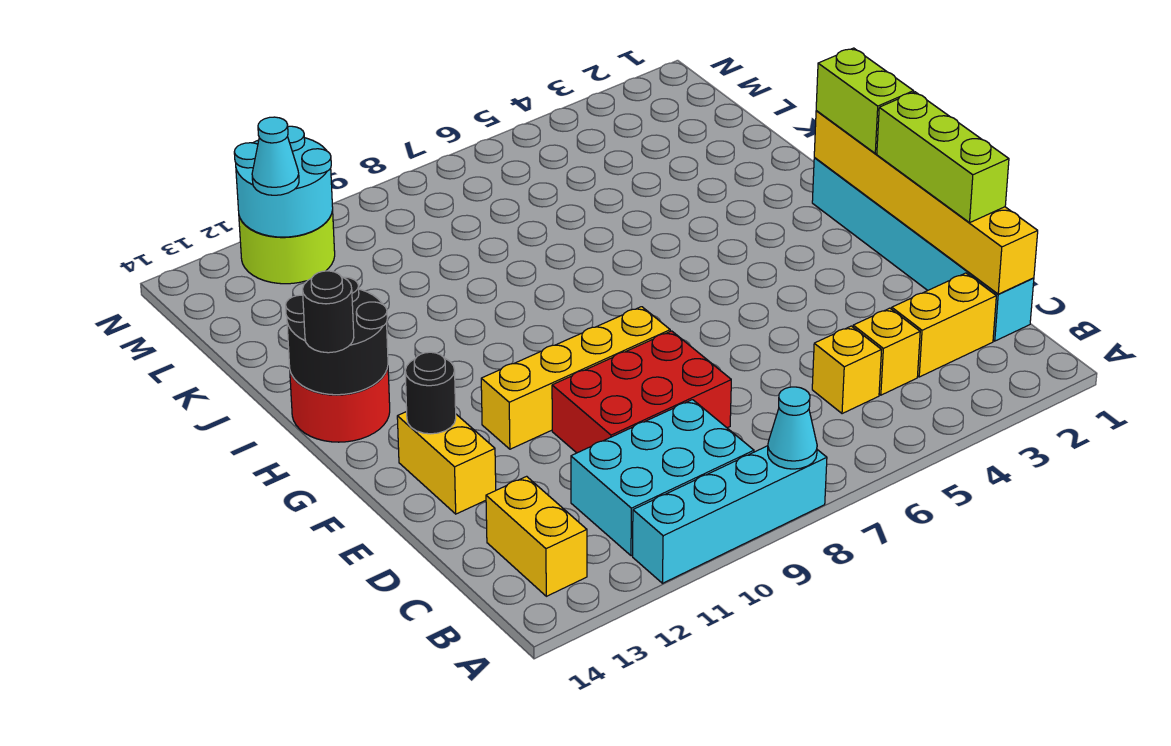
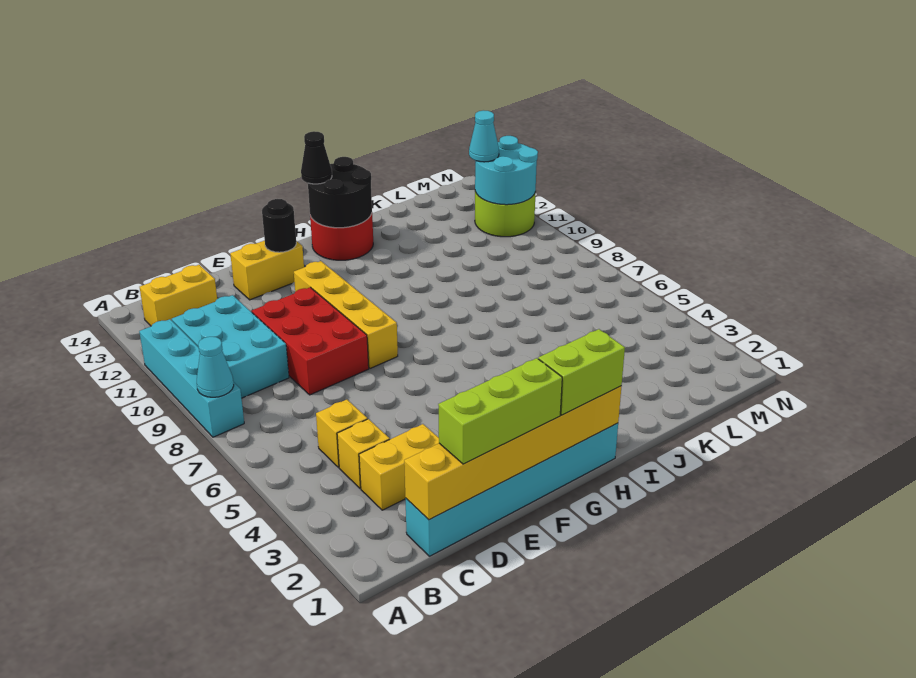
yellow brick C2:C3 level 1 -> yellow brick C3:D3 level 1
black round brick H14 level 3 -> black cone H14 level 3

